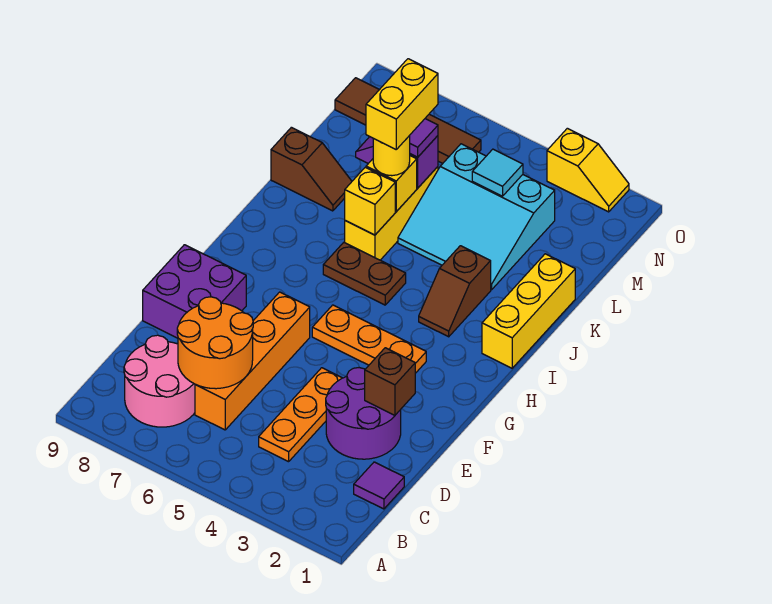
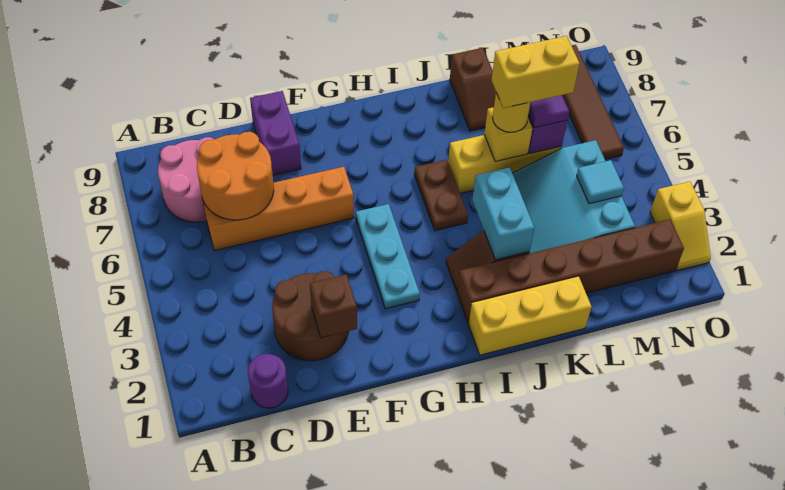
purple tile C1 level 1 -> purple round brick C1 level 1
orange plate C4:E4 level 1 -> none
purple round brick D2:E3 level 1 -> brown round brick D2:E3 level 1
purple brick E8:F9 level 1 -> purple brick E8:E9 level 1
orange plate G3:G5 level 1 -> cyan plate G3:G5 level 1
none -> brown brick I2:N2 level 1
none -> cyan brick J3:J4 level 2
yellow brick J6 level 2 -> none

